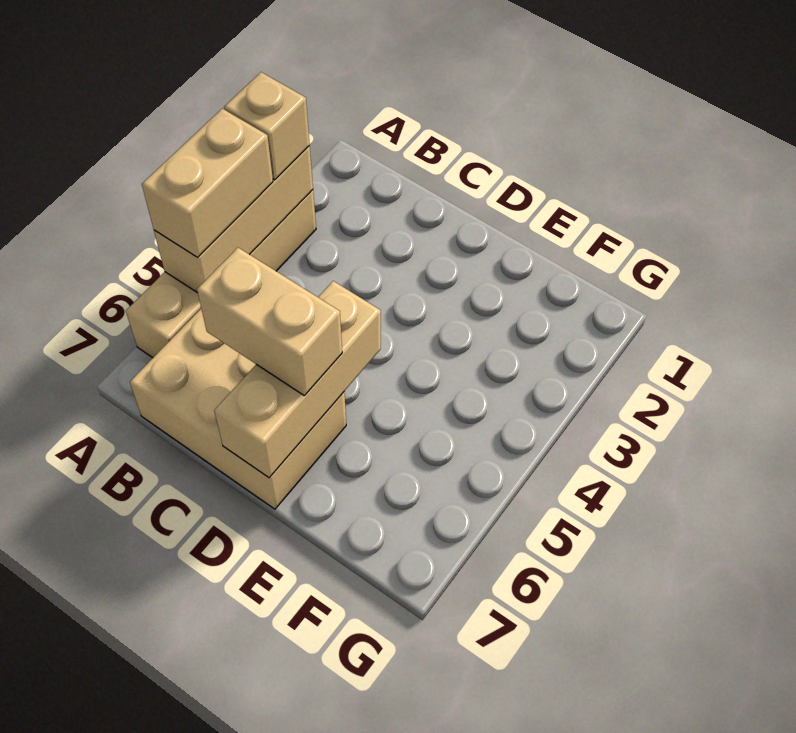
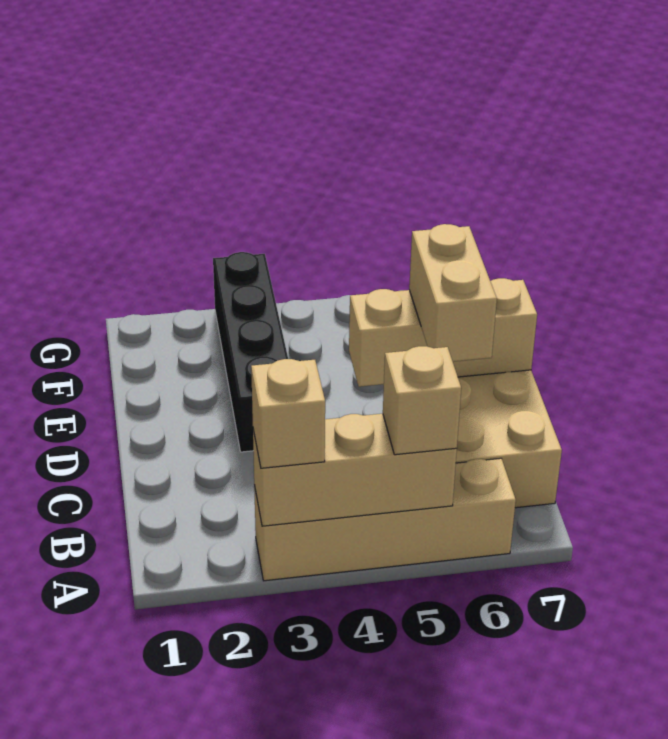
tan brick A4:A5 level 3 -> tan brick A5 level 3
none -> black brick D3:G3 level 1

